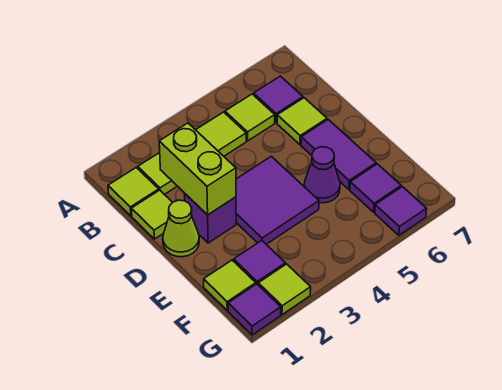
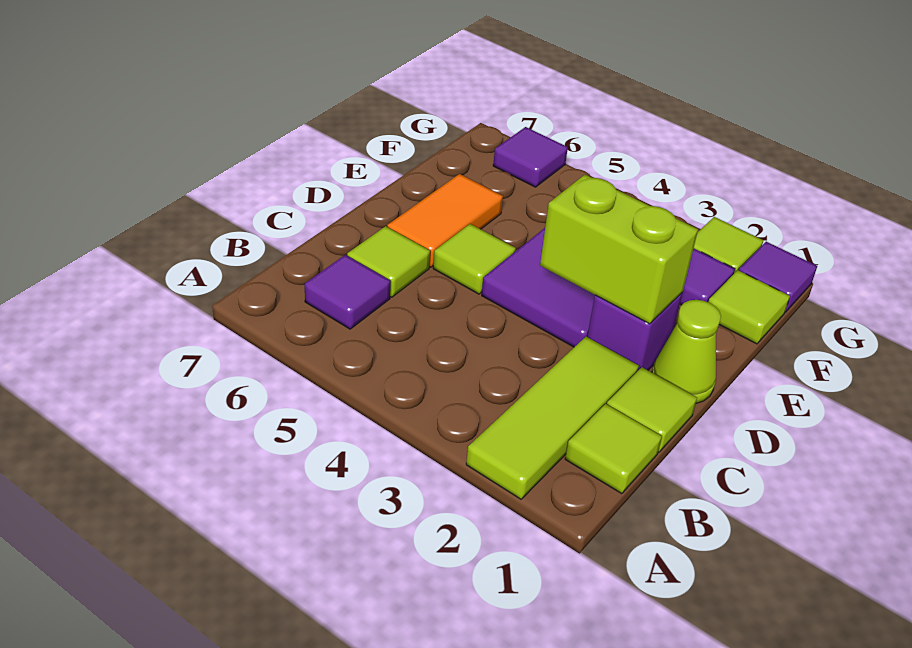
lime tile B2:B4 level 1 -> lime tile A2:C2 level 1
lime tile B5 level 1 -> lime tile D5 level 1
lime brick C2:D2 level 2 -> lime brick D2:D3 level 2
purple tile D6:E6 level 1 -> orange tile D6:E6 level 1
purple cone E5 level 1 -> none
purple tile F6 level 1 -> none

